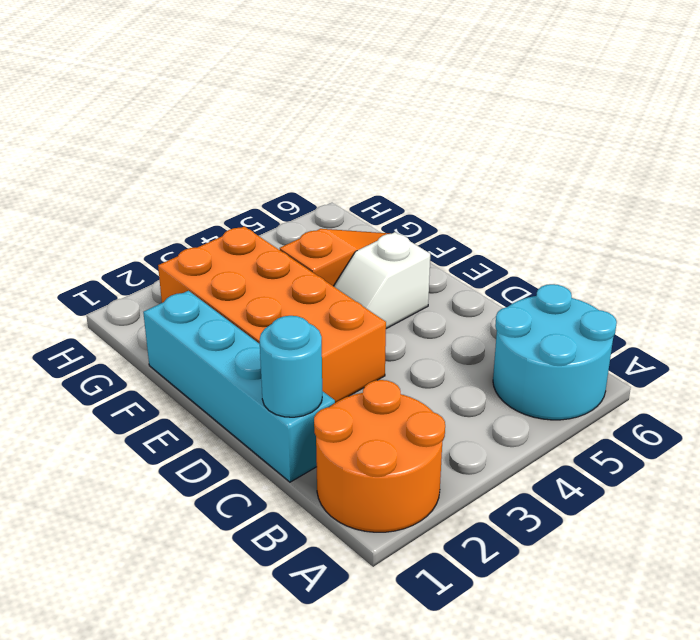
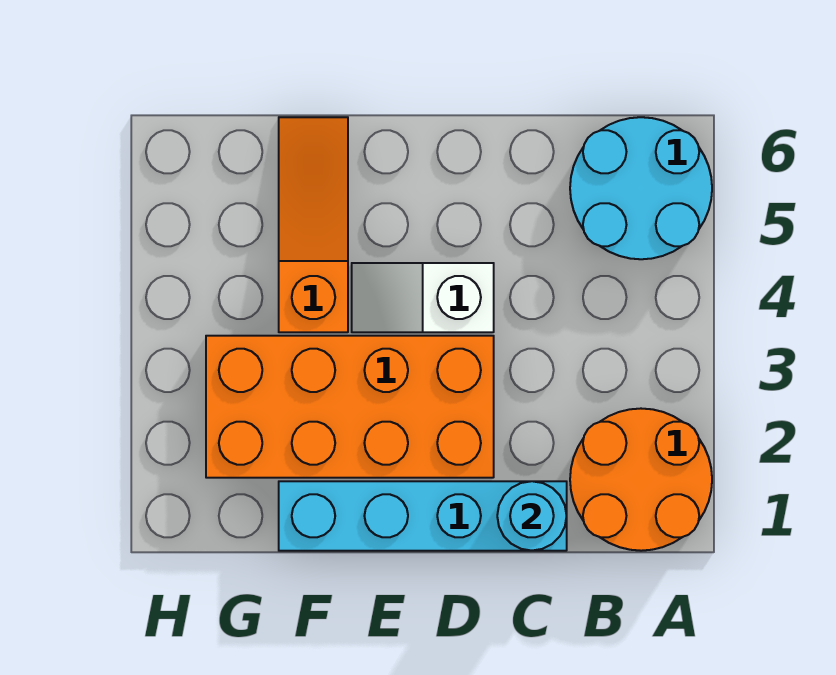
white slope E4:E5 level 1 top 5 -> white slope D4:E4 level 1 top D

